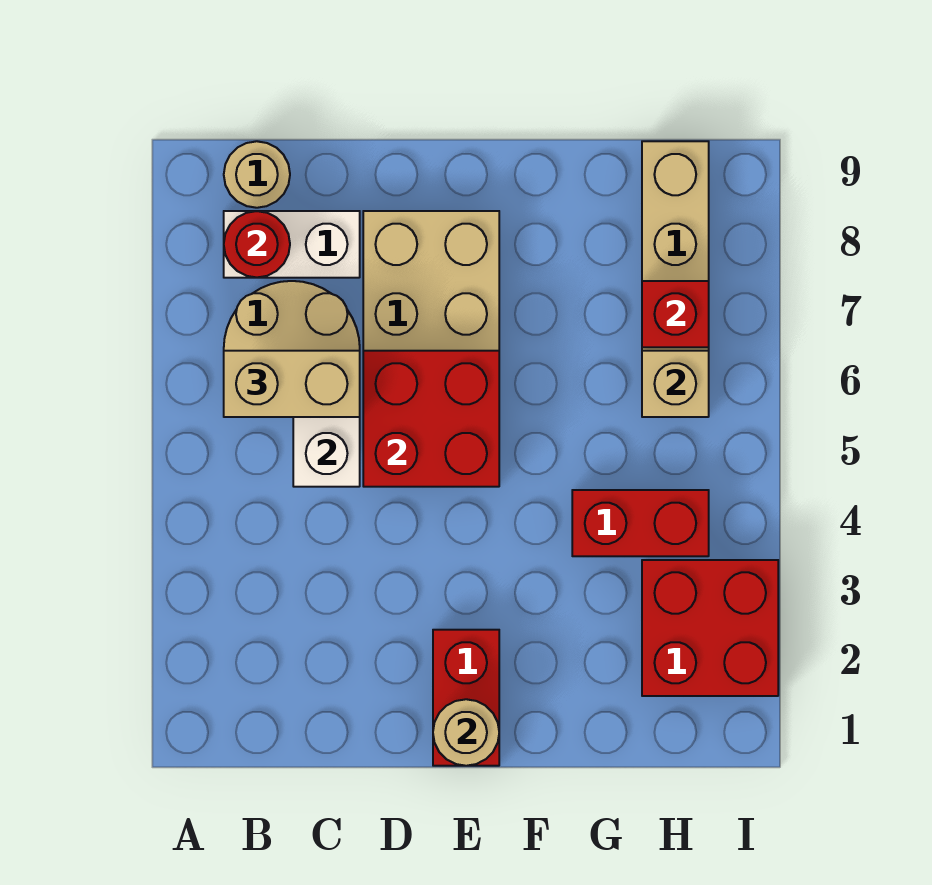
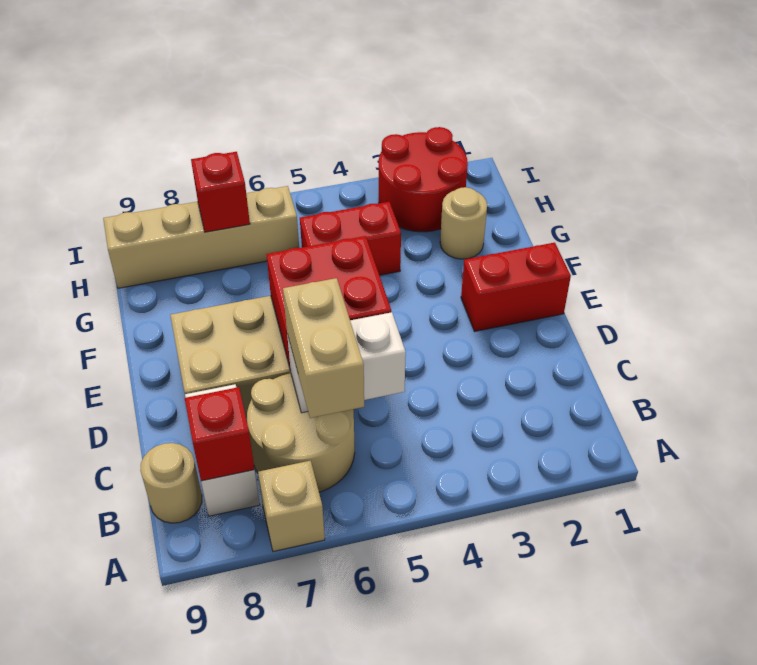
red round brick B8 level 2 -> red brick B8 level 2
tan round brick E1 level 2 -> tan round brick G2 level 1
red brick G4:H4 level 1 -> red brick G4:G5 level 1
red brick H2:I3 level 1 -> red round brick H2:I3 level 1
tan brick H6 level 2 -> tan brick A7 level 1

